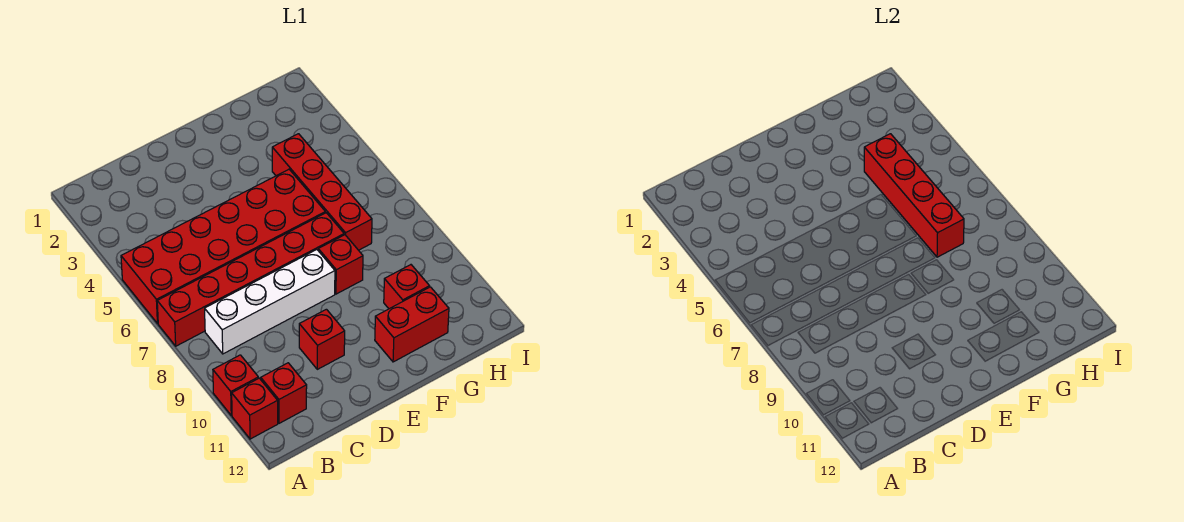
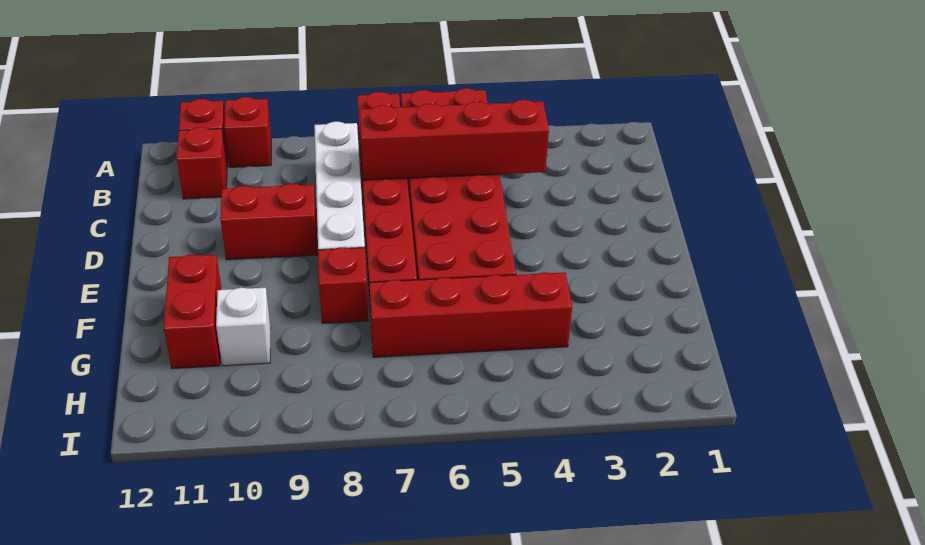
red brick D10 level 1 -> red brick D9:D10 level 1
red brick G4:G7 level 2 -> red brick C4:C7 level 2
red brick G10 level 1 -> white brick G10 level 1

